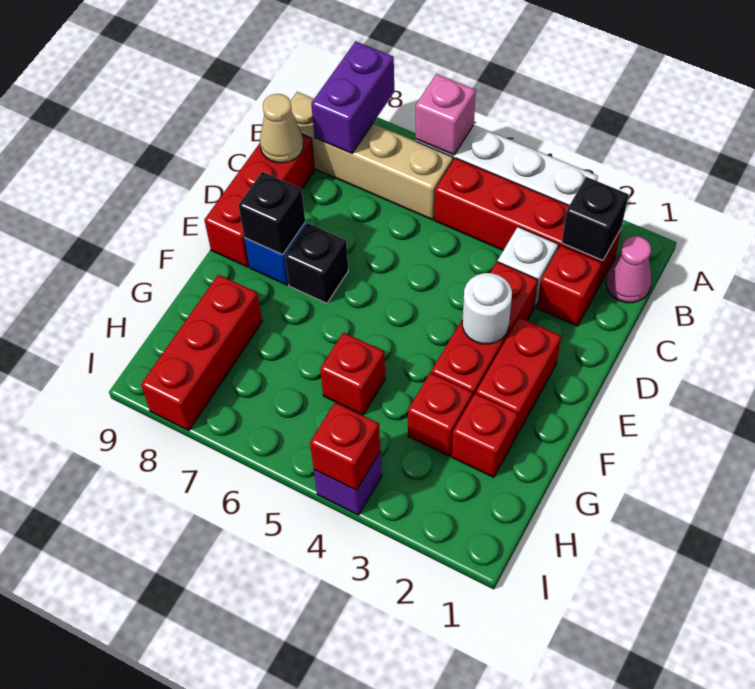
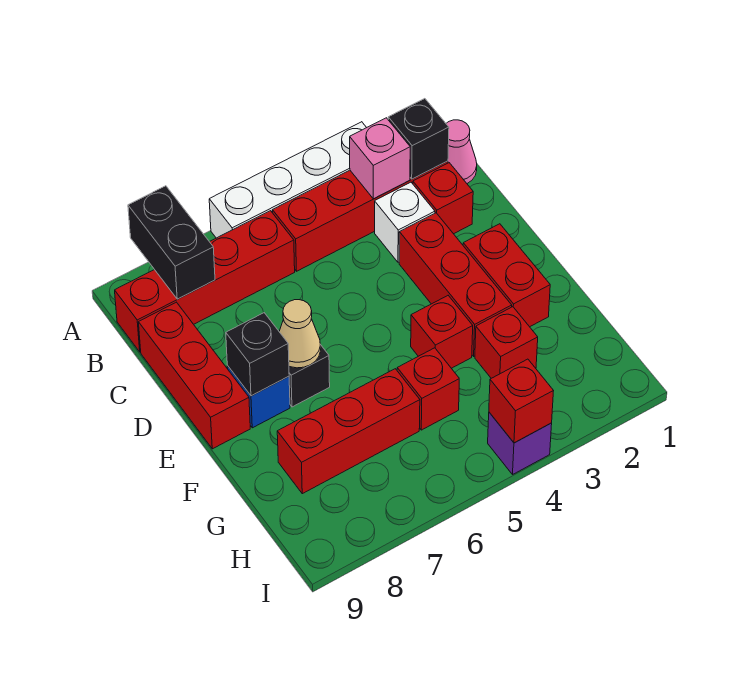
pink brick A6 level 2 -> pink brick B3 level 2
purple brick A8:B8 level 2 -> black brick A8:B8 level 2
tan brick B6:B9 level 1 -> red brick B6:B9 level 1
tan cone C9 level 2 -> tan cone E7 level 2
white round brick E3 level 2 -> none
red brick G2 level 1 -> red brick F4 level 1
red brick G8:I8 level 1 -> red brick G6:G8 level 1

